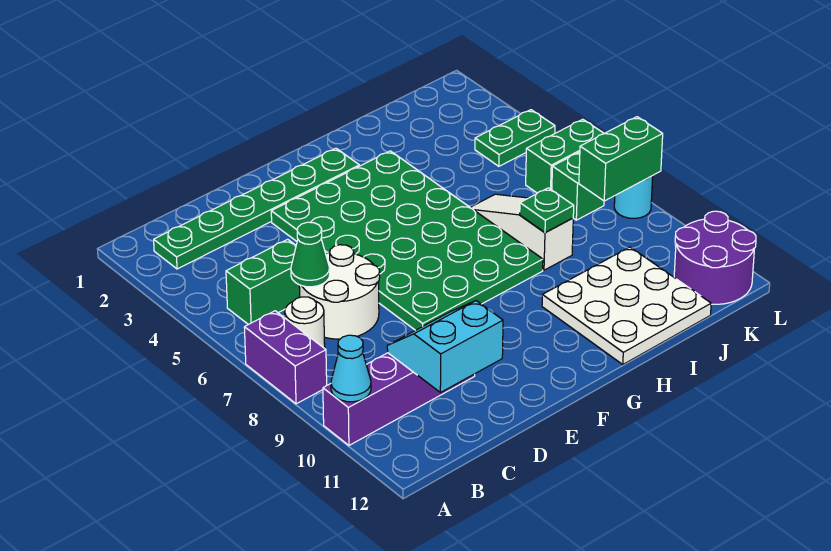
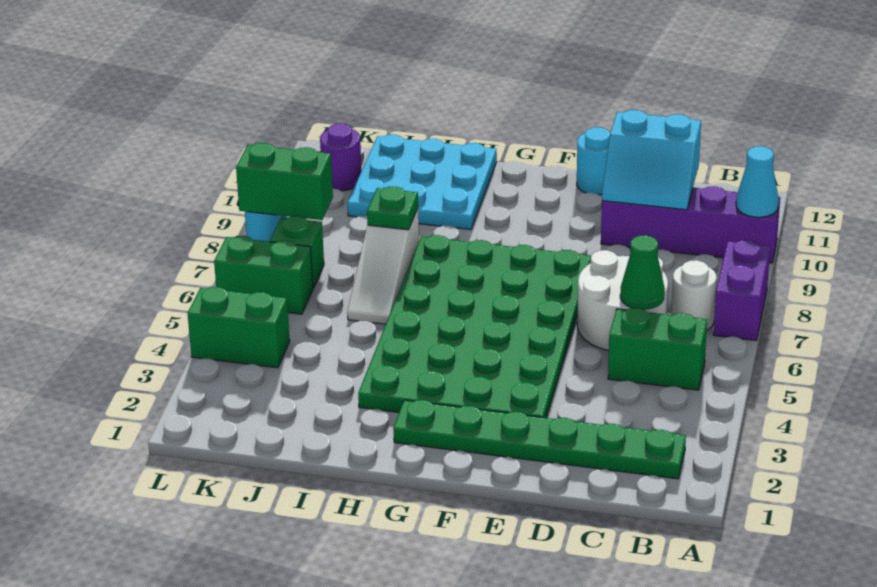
none -> cyan round brick E12 level 1
white plate H10:J12 level 1 -> cyan plate H10:J12 level 1
green plate K4:L4 level 1 -> green brick K4:L4 level 1
purple round brick K11:L12 level 1 -> purple round brick K11 level 1

